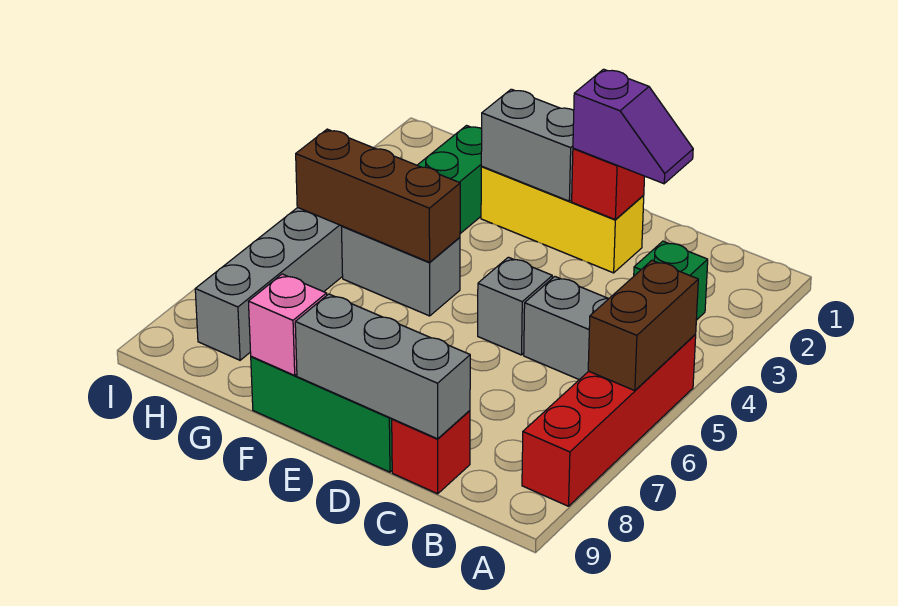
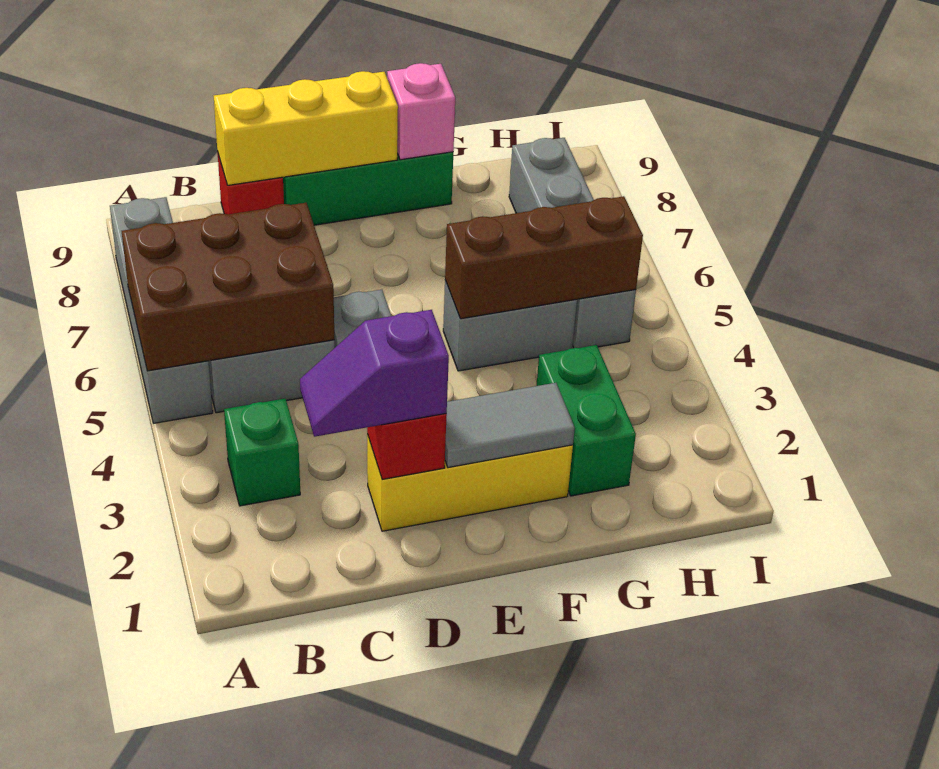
red brick A5:A8 level 1 -> grey brick A5:A8 level 1
brown brick A5:A6 level 2 -> brown brick A5:C6 level 2
grey brick C9:E9 level 2 -> yellow brick C9:E9 level 2
grey brick E2:F2 level 2 -> grey tile E2:F2 level 2

